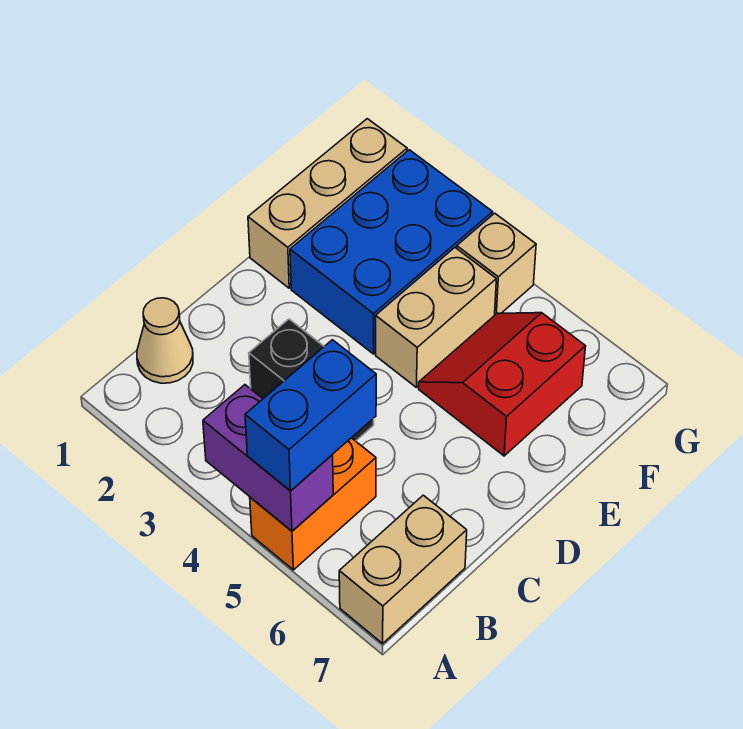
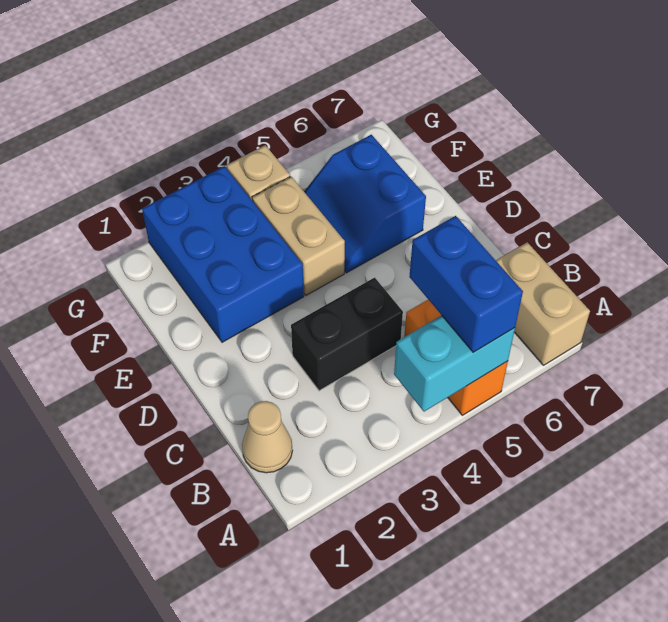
purple brick A4:A5 level 2 -> cyan brick A4:A5 level 2
tan brick E1:G1 level 1 -> none
red slope E5:F6 level 1 top 6 -> blue slope E5:F6 level 1 top 6

